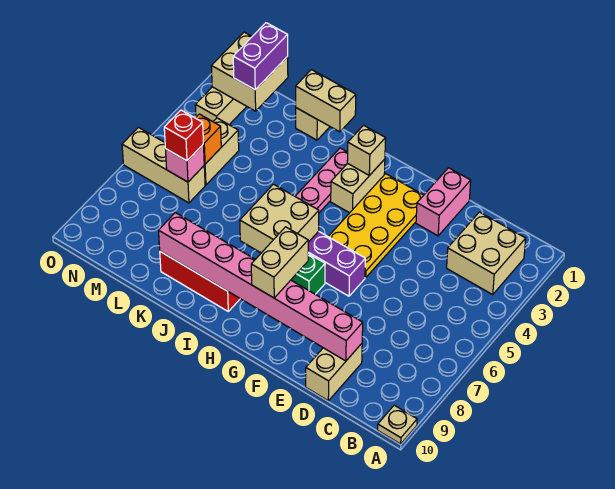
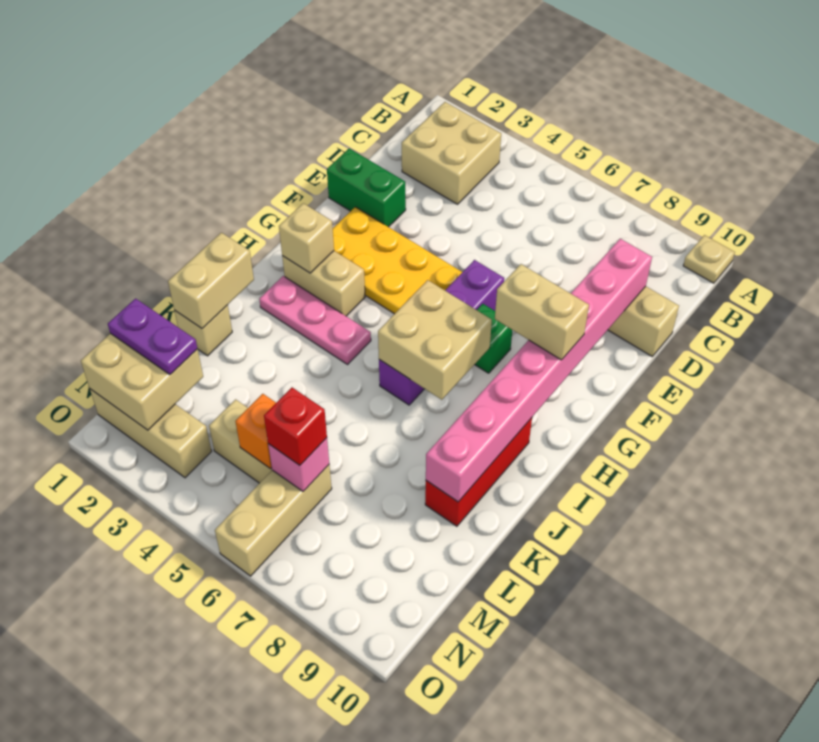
pink brick E1:E2 level 1 -> green brick E1:E2 level 1
purple brick M1:M2 level 3 -> purple plate M1:M2 level 3

